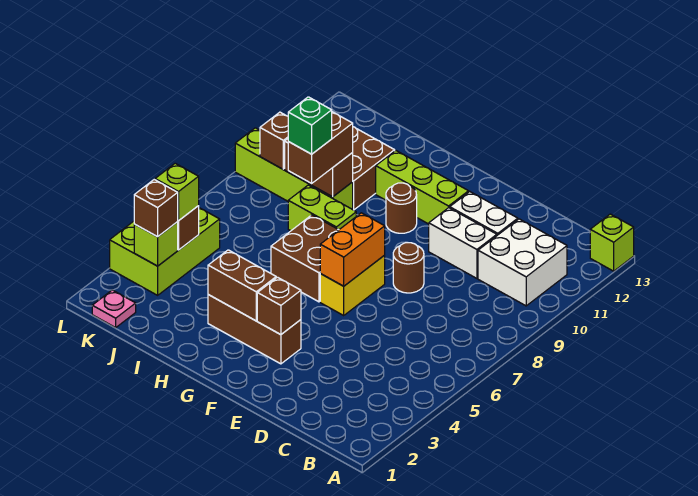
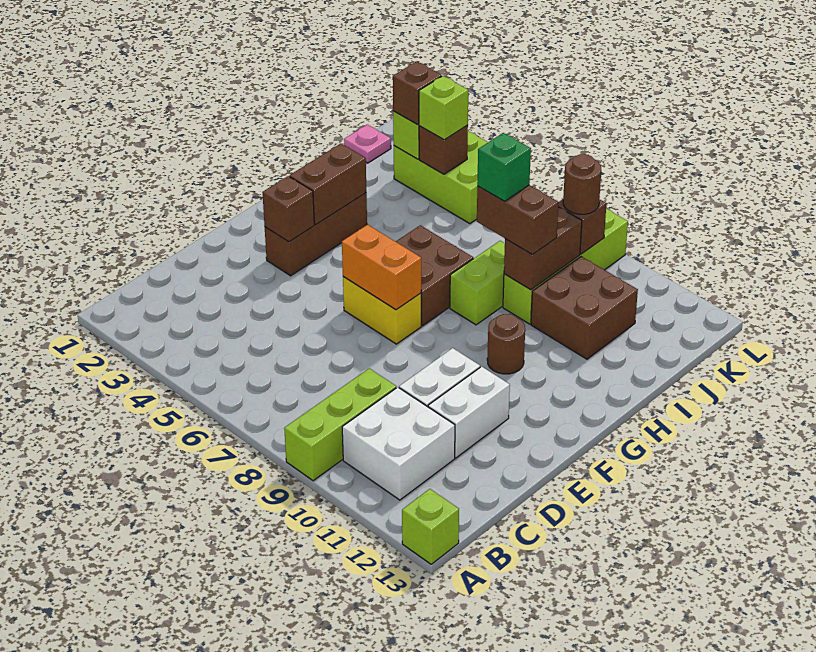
brown round brick E8 level 1 -> brown round brick K9 level 3
lime brick F11:H11 level 1 -> lime brick A9:C9 level 1

